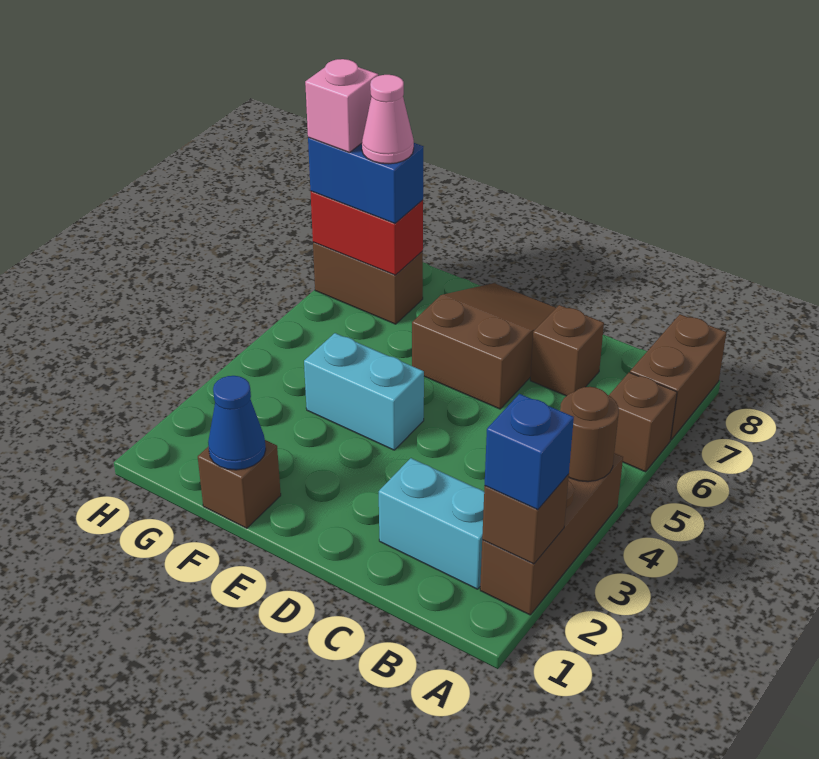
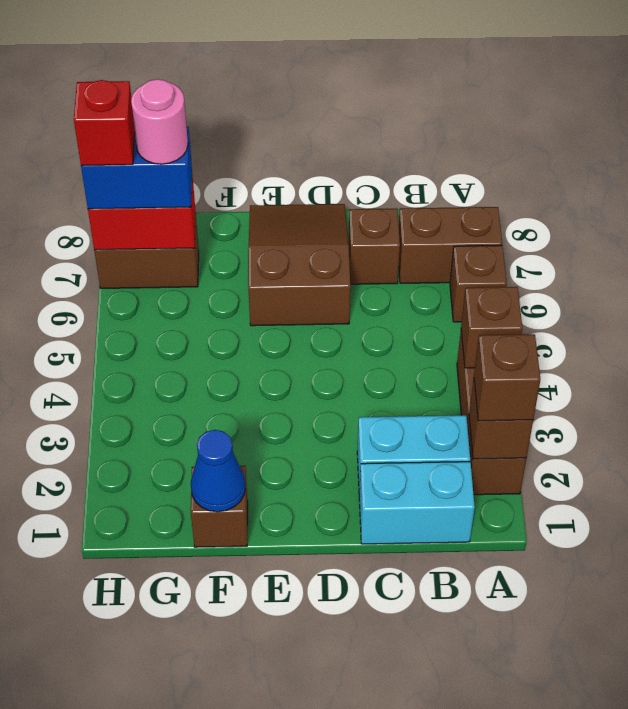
blue brick A2 level 3 -> brown brick A2 level 3
brown round brick A4 level 2 -> brown brick A4 level 2
brown brick A7:A8 level 1 -> brown brick A7:B7 level 1
cyan brick E4:F4 level 1 -> cyan brick B1:C1 level 1
pink cone G7 level 4 -> pink round brick G7 level 4
pink brick H7 level 4 -> red brick H7 level 4

